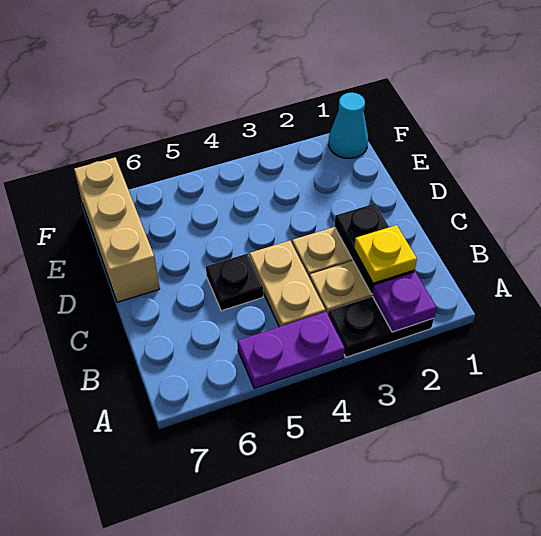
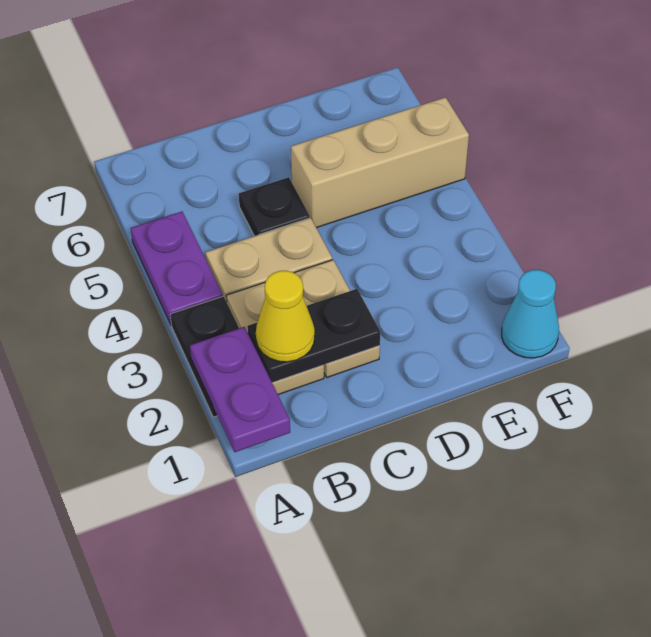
purple plate A2 level 2 -> purple plate A1:A2 level 2
yellow plate B2 level 3 -> yellow cone B2 level 3
tan brick D7:F7 level 1 -> tan brick D5:F5 level 1

